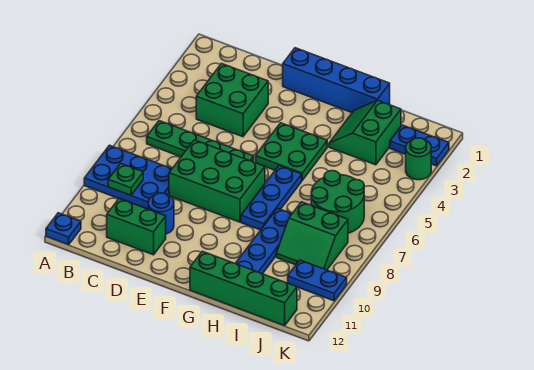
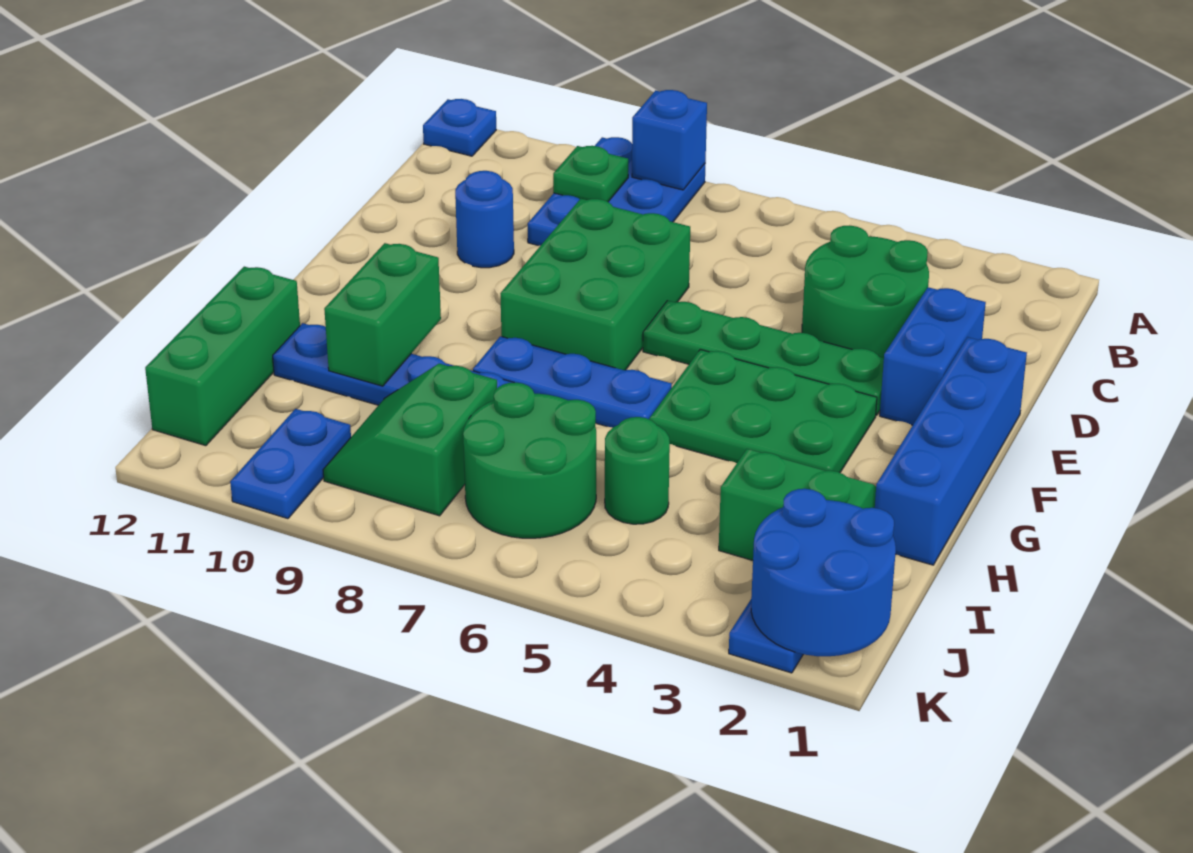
none -> blue brick A8 level 2
green plate B6:E6 level 1 -> green plate E3:E6 level 1
green brick C3:D4 level 1 -> green round brick C3:D4 level 1
green brick C11:D11 level 1 -> green brick G10:H10 level 2
none -> blue brick D2:E2 level 1
green plate F4:G5 level 1 -> green plate F3:G5 level 1
green brick G12:J12 level 1 -> green brick H12:J12 level 1
none -> blue round brick J1:K2 level 2
green round brick K3 level 1 -> green round brick I5 level 1

